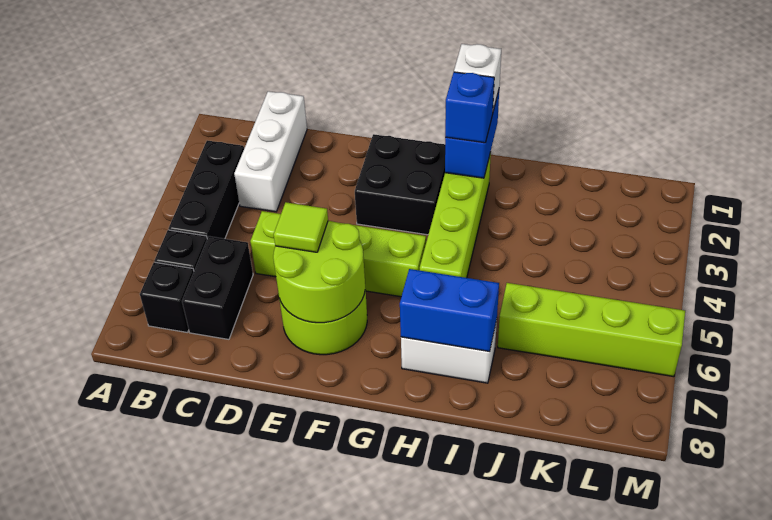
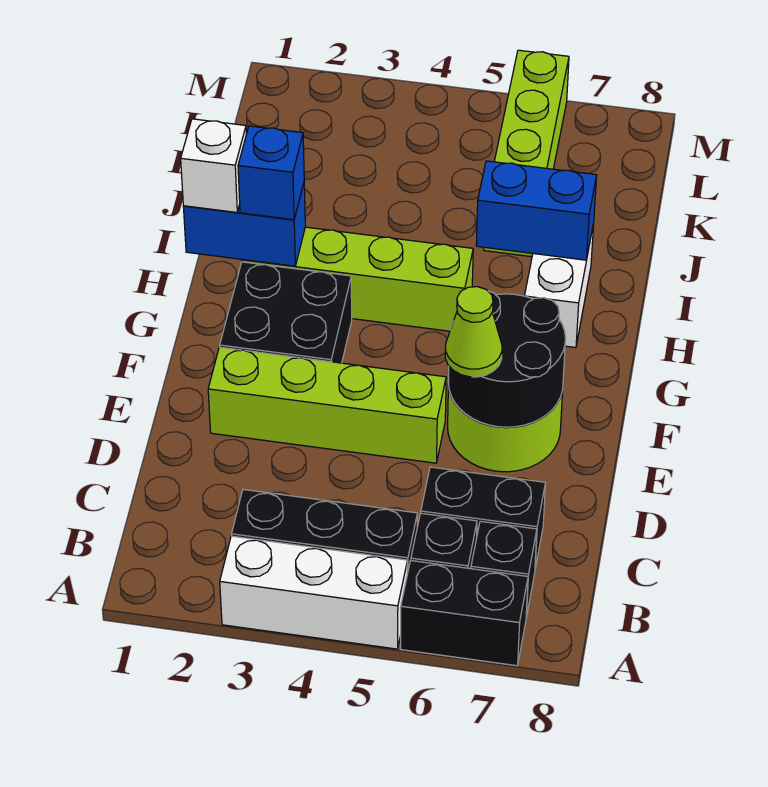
none -> black brick A6:A7 level 1
white brick C1:C3 level 1 -> white brick A3:A5 level 1
lime brick D5:G5 level 1 -> lime brick E2:E5 level 1
lime round brick E6:F7 level 2 -> black round brick E6:F7 level 2
lime tile E6 level 3 -> lime cone E6 level 3
blue brick H7:I7 level 2 -> blue brick I6:I7 level 2

